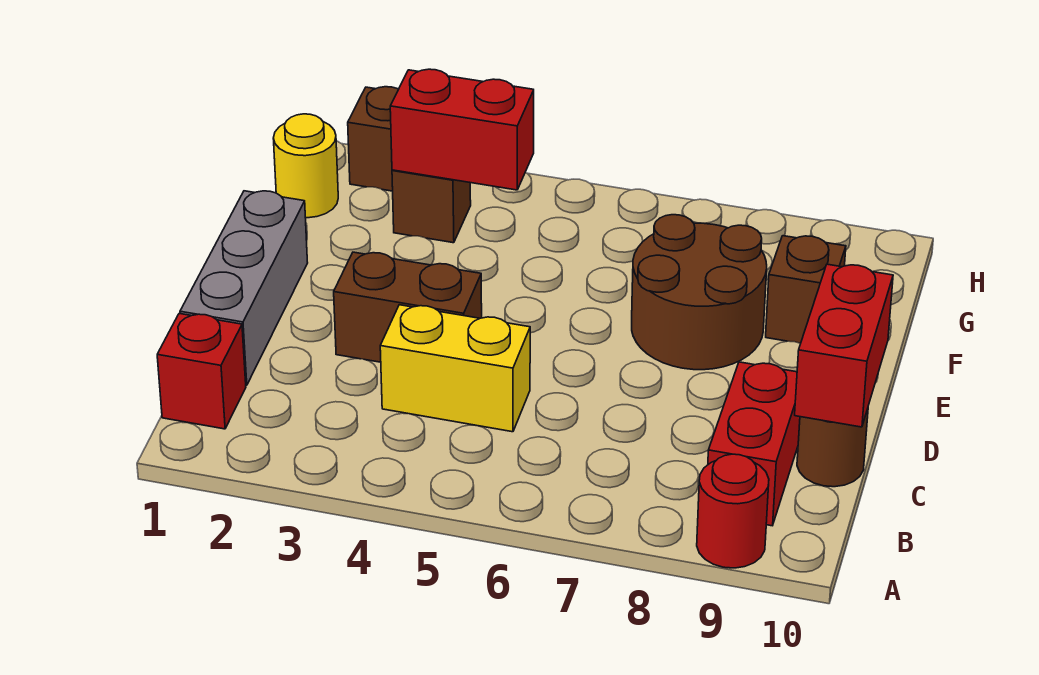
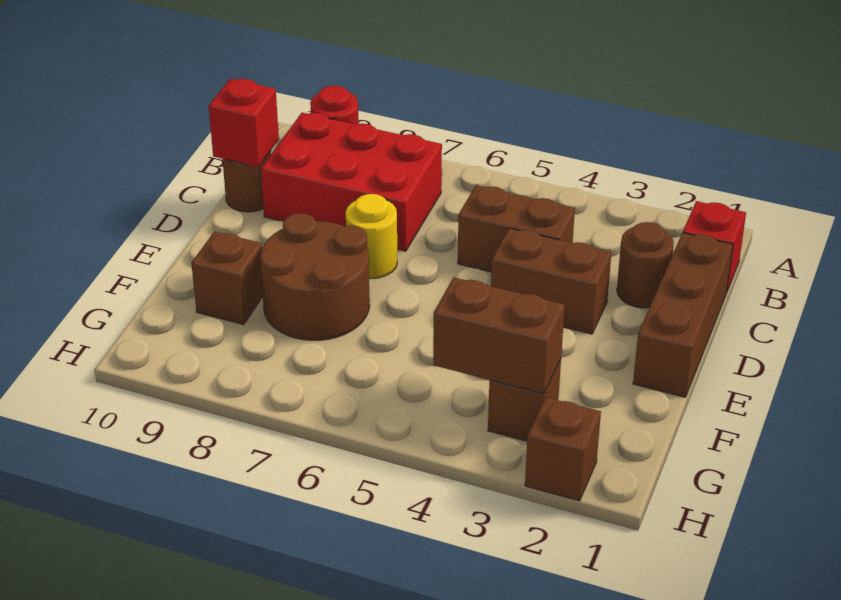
red brick B9:C9 level 1 -> red brick B7:C9 level 1
grey brick C1:E1 level 1 -> brown brick C1:E1 level 1
none -> brown round brick C2 level 1
yellow brick C4:C5 level 1 -> brown brick C4:C5 level 1
red brick C10:D10 level 2 -> red brick C10 level 2
yellow round brick G1 level 1 -> yellow round brick D7 level 1
red brick G3:G4 level 2 -> brown brick G3:G4 level 2

